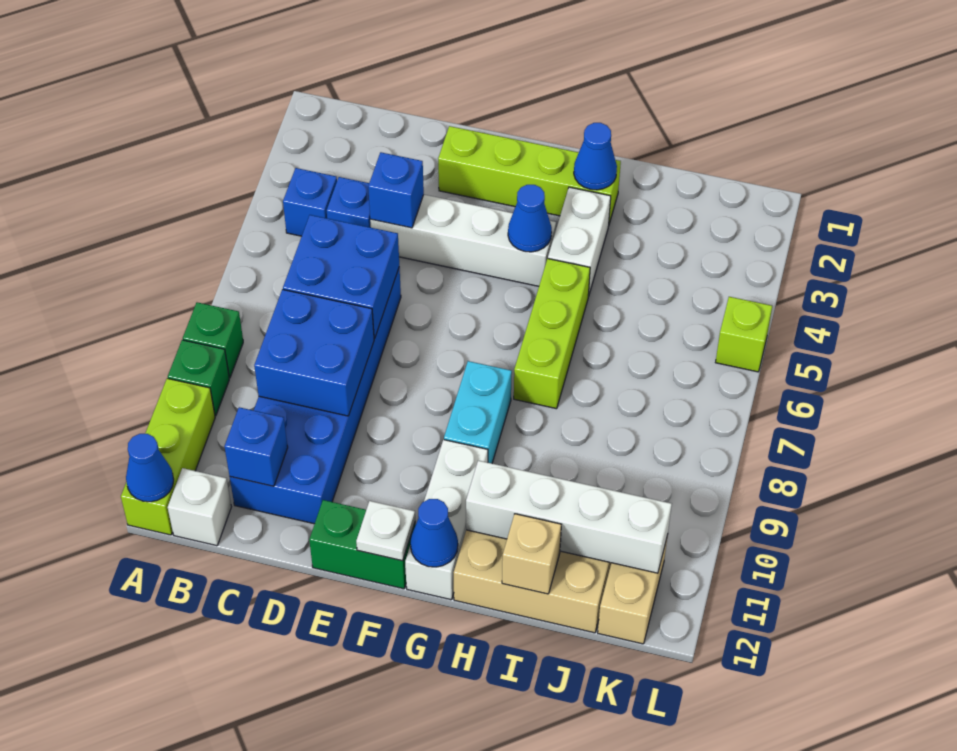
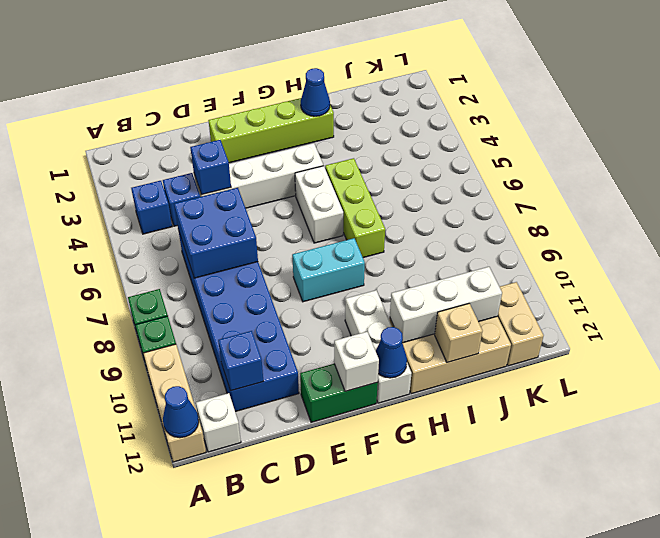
lime brick A10:A12 level 1 -> tan brick A10:A12 level 1
blue brick C8:D9 level 2 -> none
white plate F12 level 2 -> white brick F12 level 2
blue cone G4 level 2 -> none
cyan brick G8:G9 level 1 -> cyan brick F8:G8 level 1
white brick H3:H4 level 1 -> white brick G5:G6 level 1
white brick H11:K11 level 2 -> white brick H11:J11 level 2
lime brick L5 level 1 -> none

